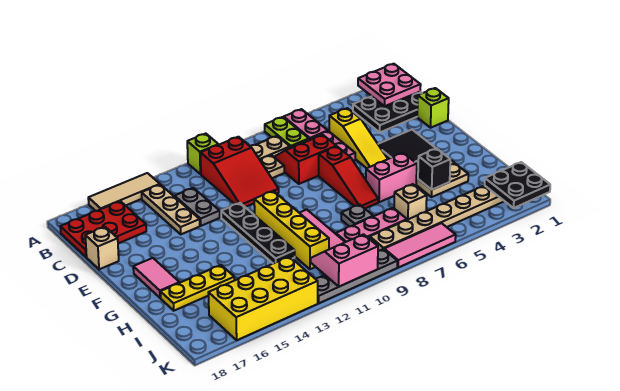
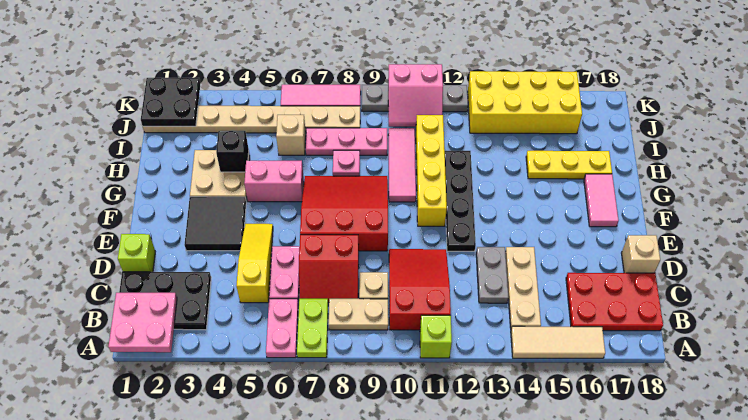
red slope E7:G7 level 1 top E -> red slope E7:G9 level 1 top E
grey plate H8 level 1 -> pink plate H8 level 1

